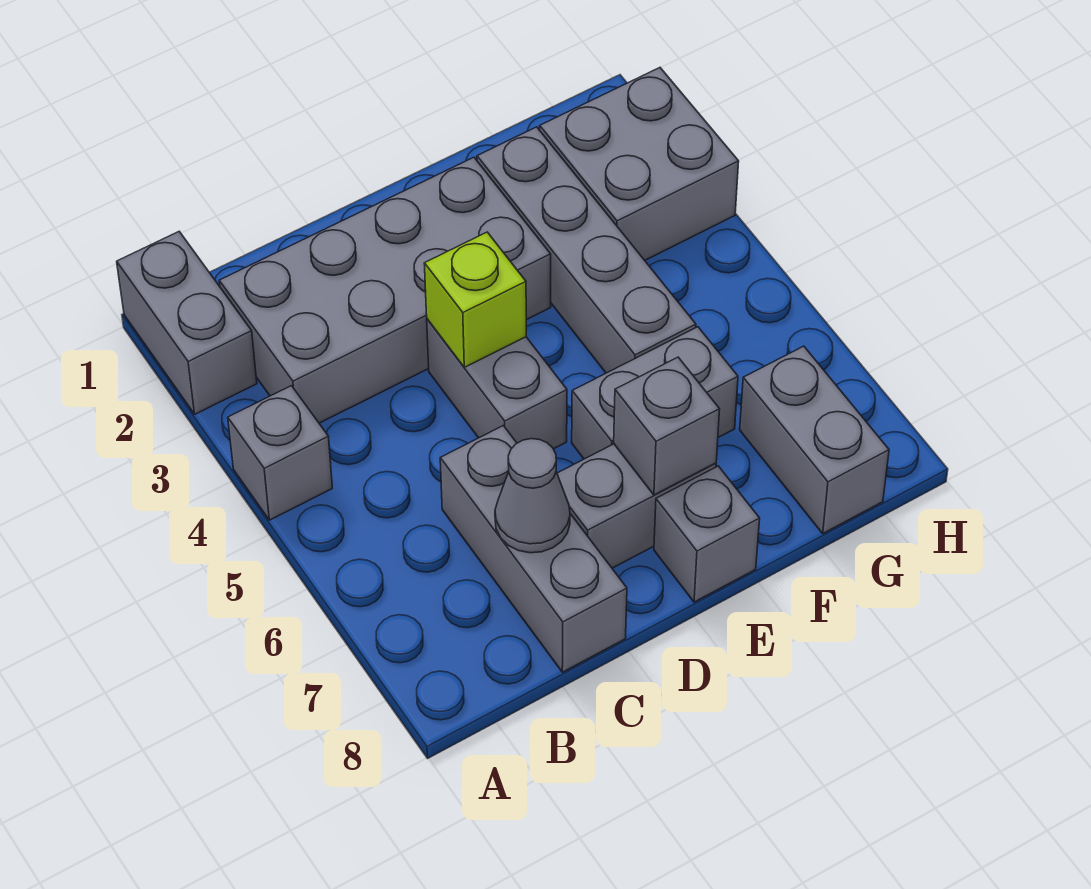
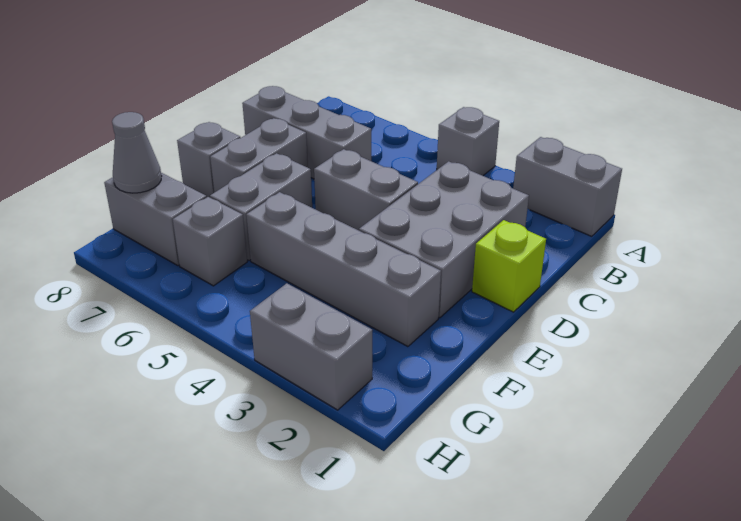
grey brick B2:E3 level 1 -> grey brick C2:E3 level 1
grey cone C7 level 2 -> grey cone G8 level 2
lime brick D4 level 2 -> lime brick D1 level 1
grey brick E7 level 2 -> grey brick G6 level 1
grey brick G2:H3 level 1 -> grey brick H2:H3 level 1

